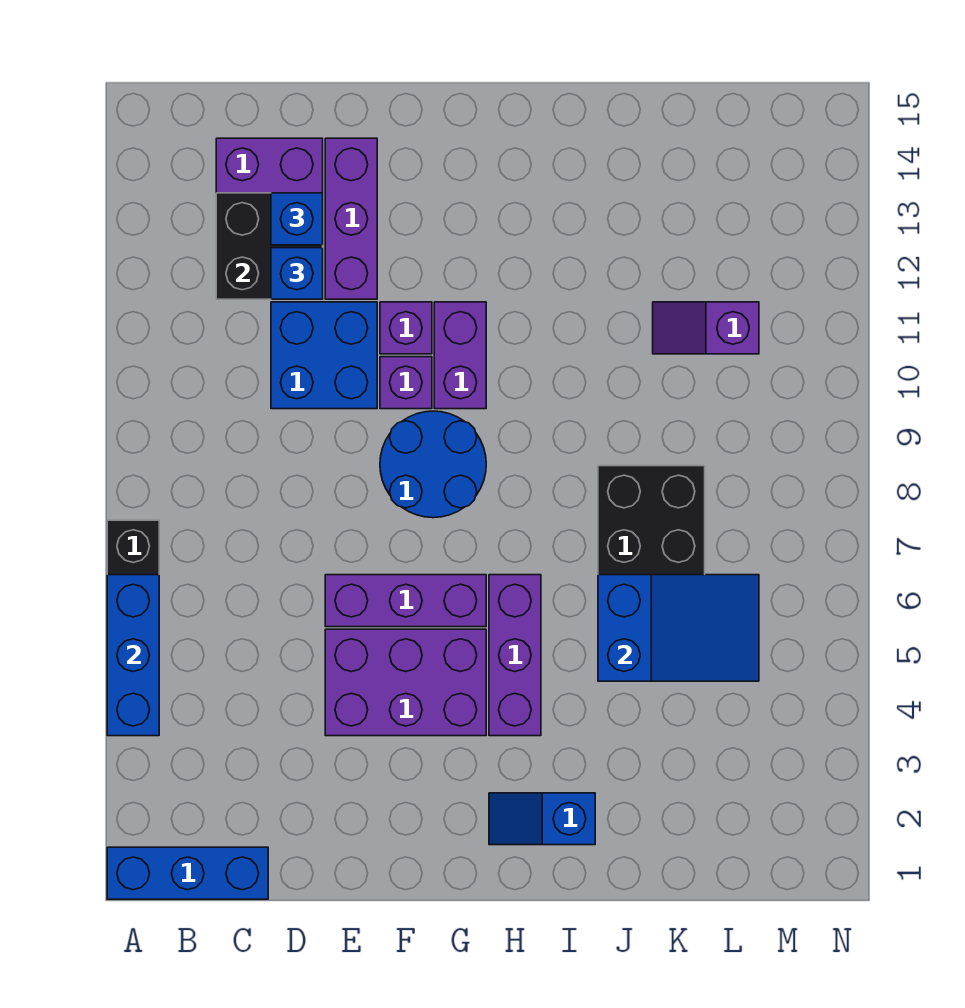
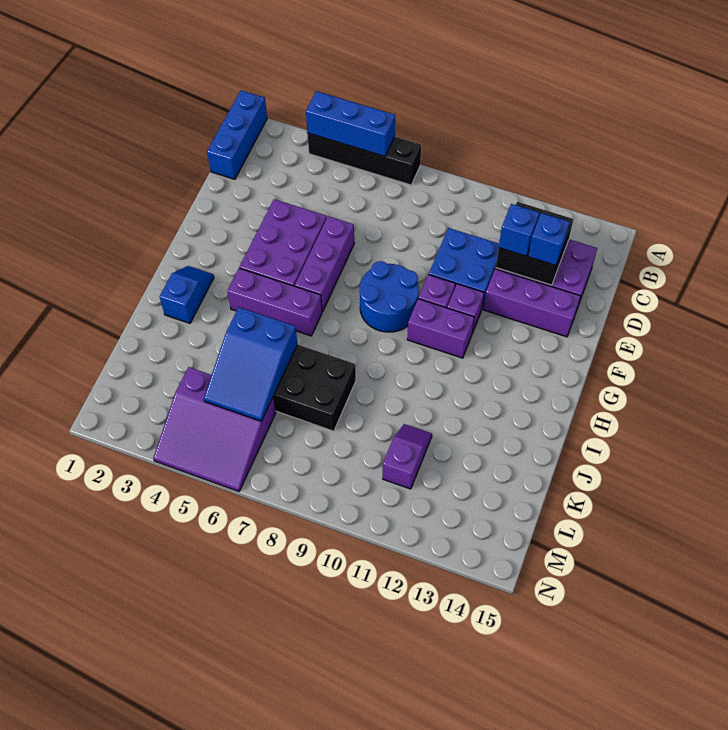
none -> purple slope L4:N6 level 1 top L

